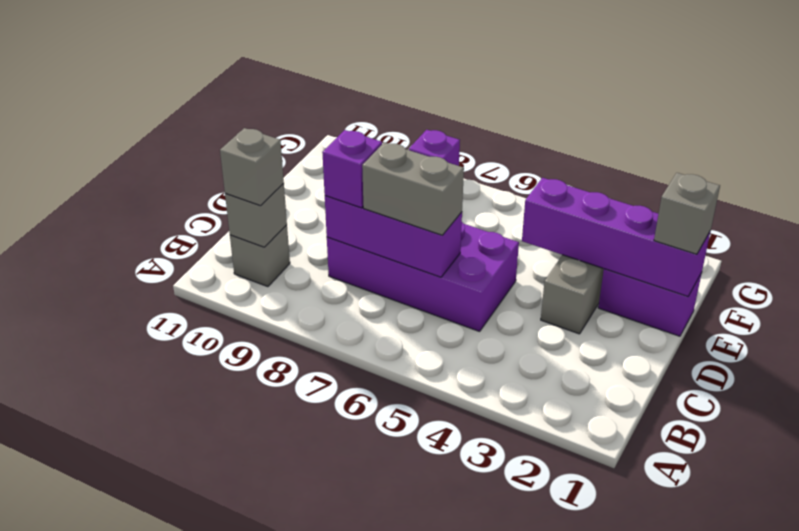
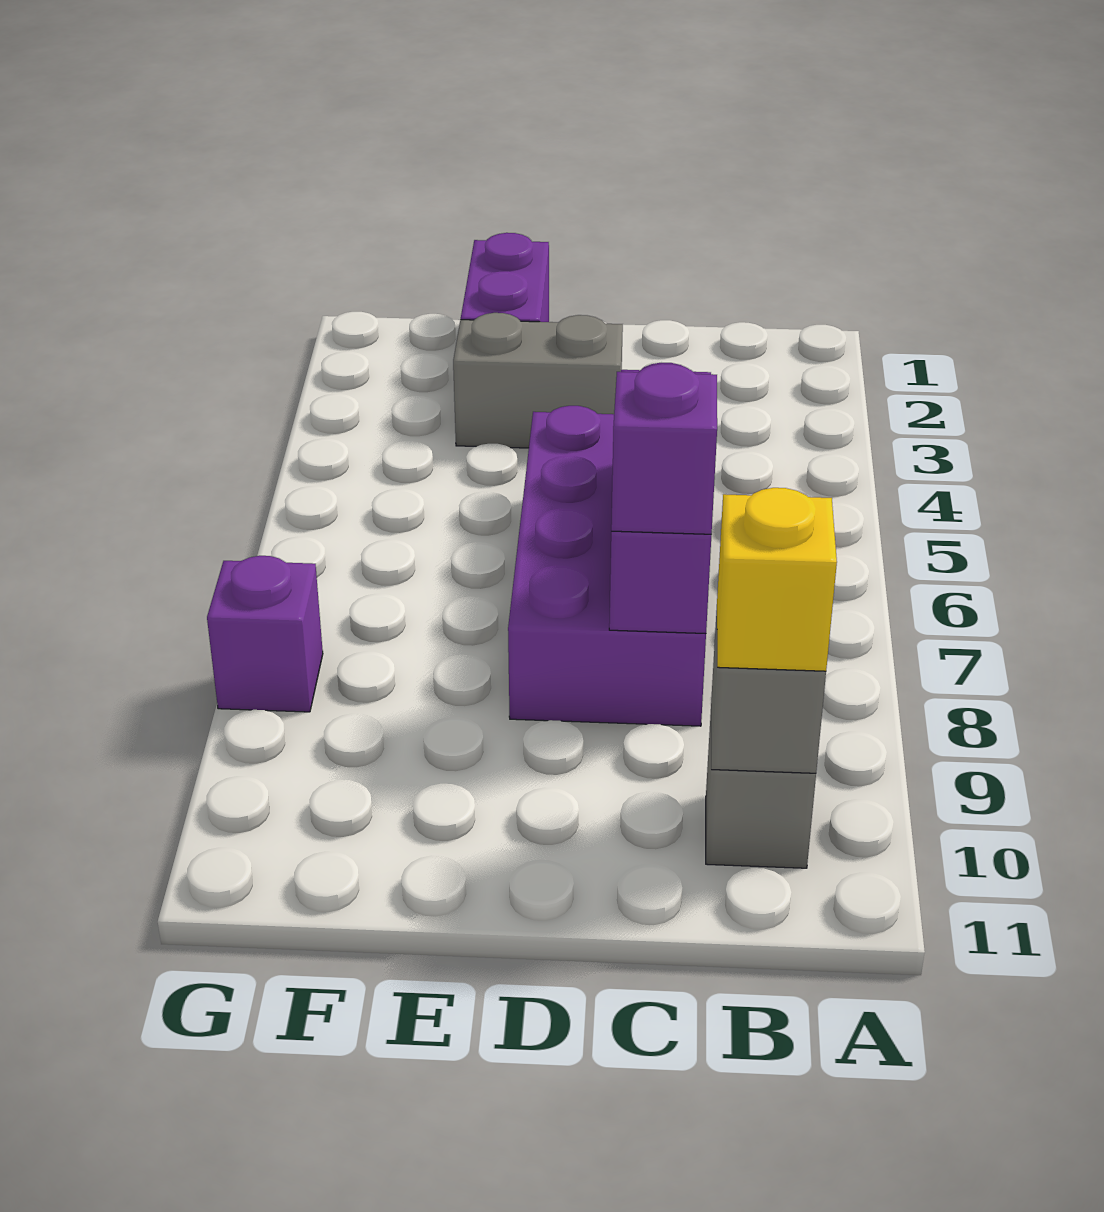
grey brick B10 level 3 -> yellow brick B10 level 3
grey brick C6:C7 level 3 -> none
purple brick E1:E4 level 2 -> none
grey brick E1 level 3 -> none

